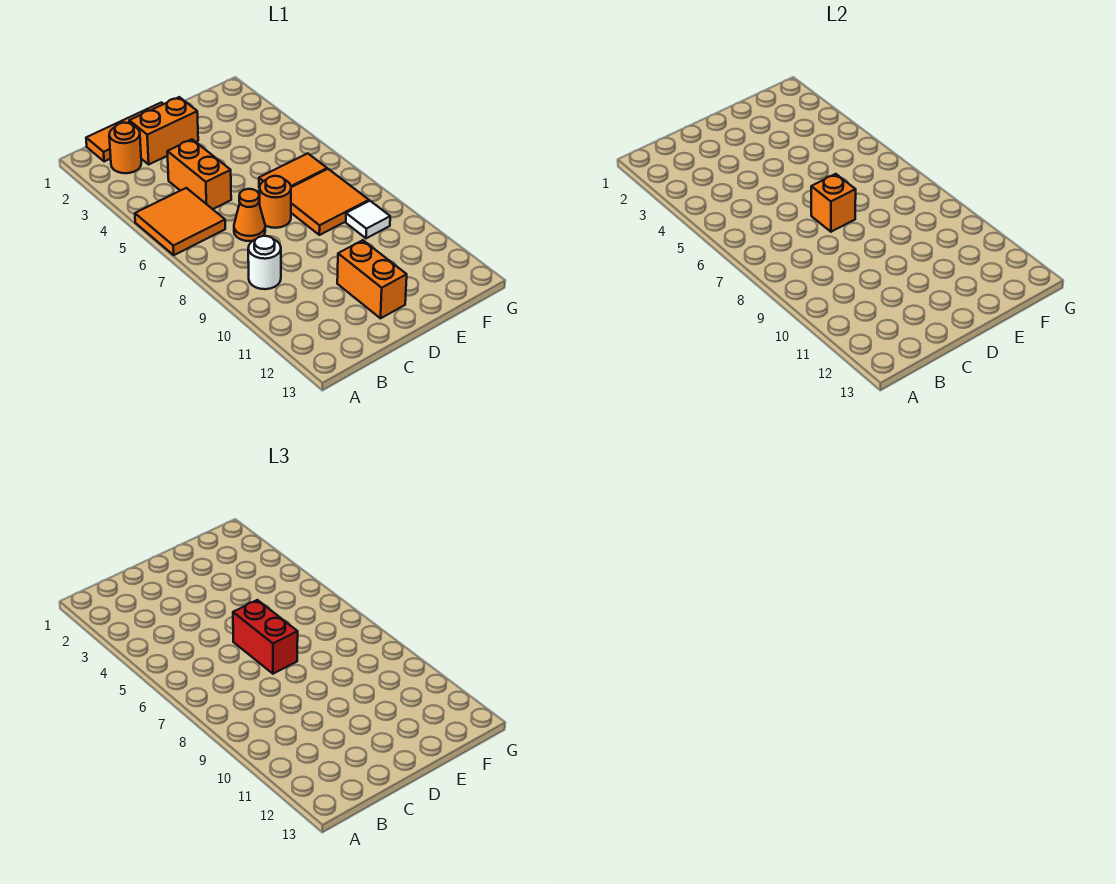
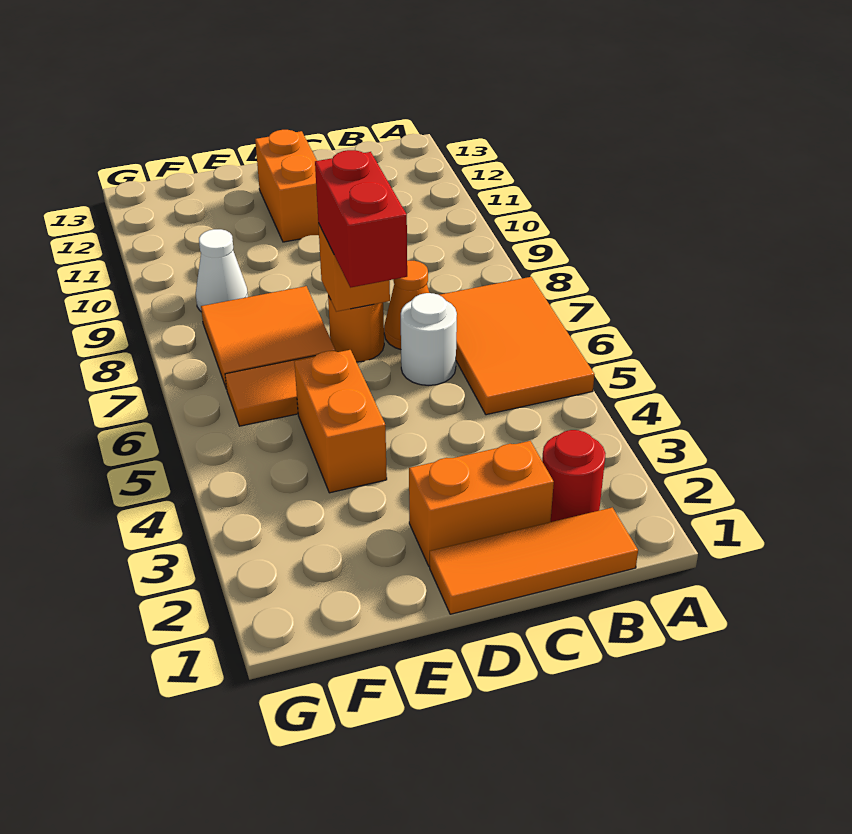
orange tile A5:B6 level 1 -> orange tile A5:B7 level 1
orange round brick B2 level 1 -> red round brick B2 level 1
white round brick B9 level 1 -> white round brick C6 level 1
orange brick C4:C5 level 1 -> orange brick E4:E5 level 1
white tile F9 level 1 -> white cone F9 level 1

